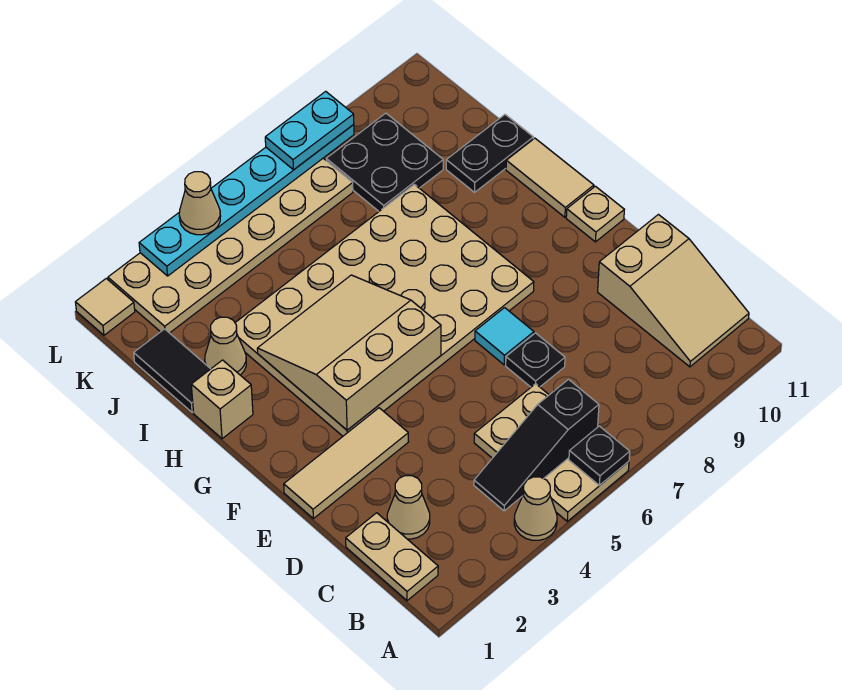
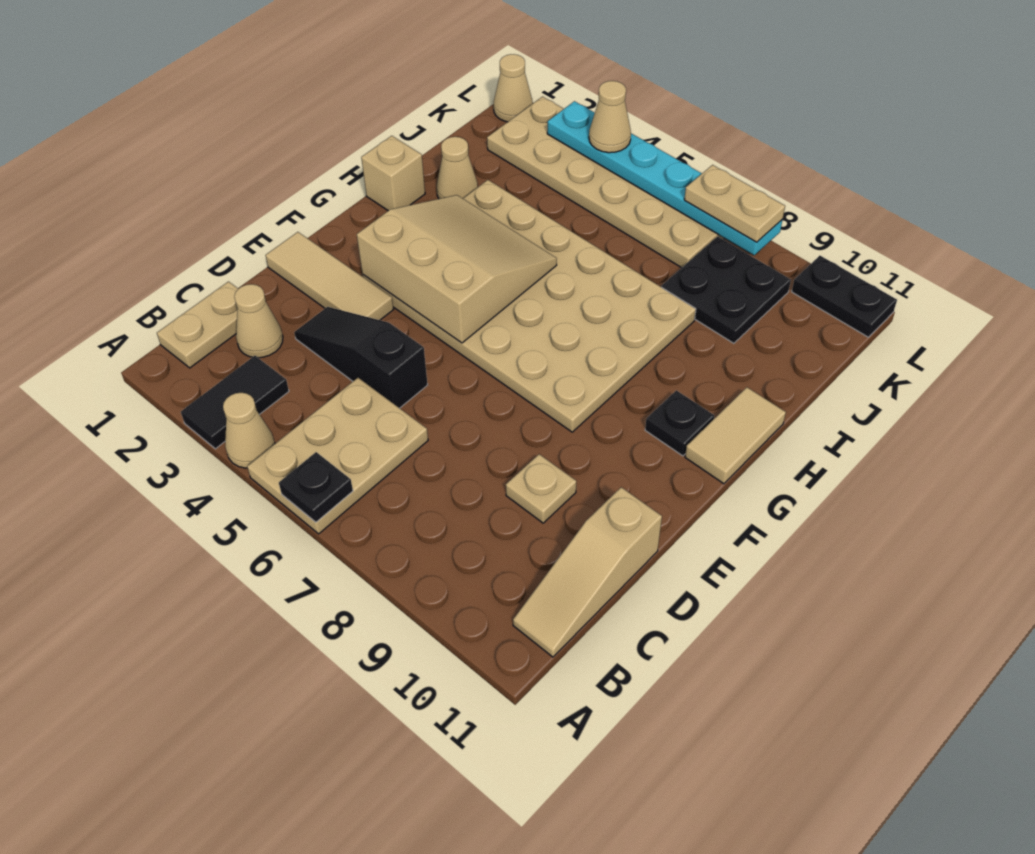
black slope B4:B6 level 2 top 6 -> black slope D3:D5 level 1 top 5
tan slope B10:D11 level 1 top D -> tan slope B11:D11 level 1 top D
black plate D7 level 1 -> black plate G10 level 1
cyan tile E7 level 1 -> none
tan plate F11 level 1 -> tan plate D9 level 1
black tile I1:J1 level 1 -> black tile A3:B3 level 1
black plate I10:I11 level 1 -> black plate L10:L11 level 1
tan tile L1 level 1 -> tan cone L1 level 1
cyan plate L7:L8 level 3 -> tan plate L7:L8 level 3

